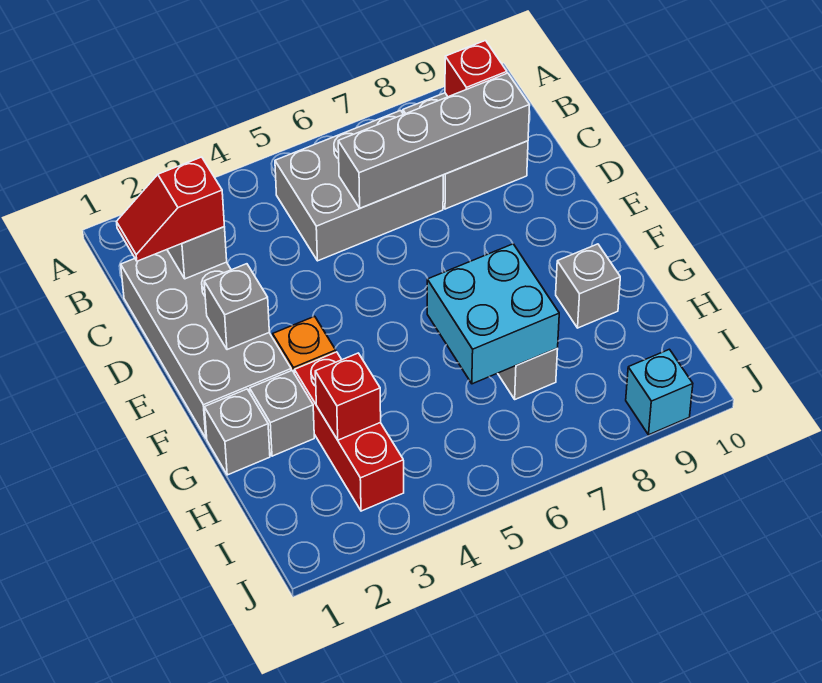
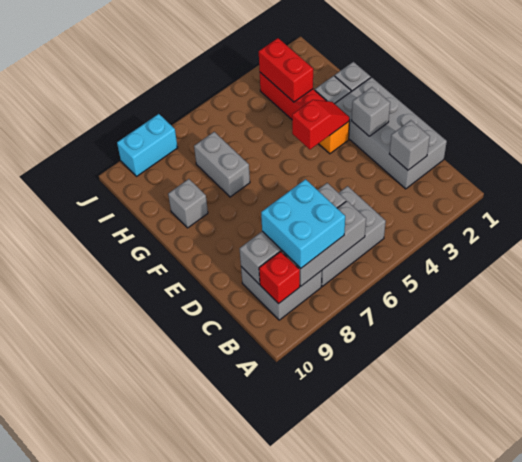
none -> grey brick B6:B8 level 2
red slope C1:C2 level 3 top 2 -> red slope F3:F4 level 2 top 4
cyan brick G6:H7 level 2 -> cyan brick B7:C8 level 3
red brick H3 level 2 -> red brick H3:I3 level 2
cyan brick J9 level 1 -> cyan brick J8:J9 level 1

